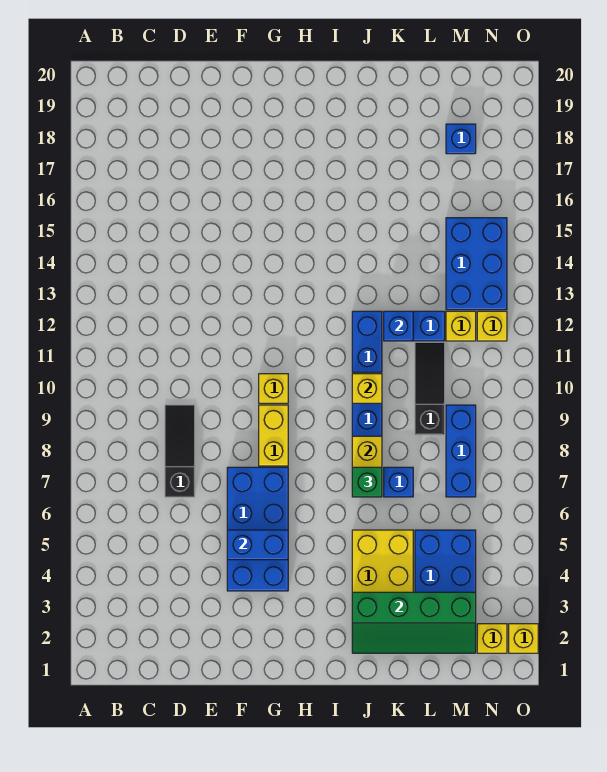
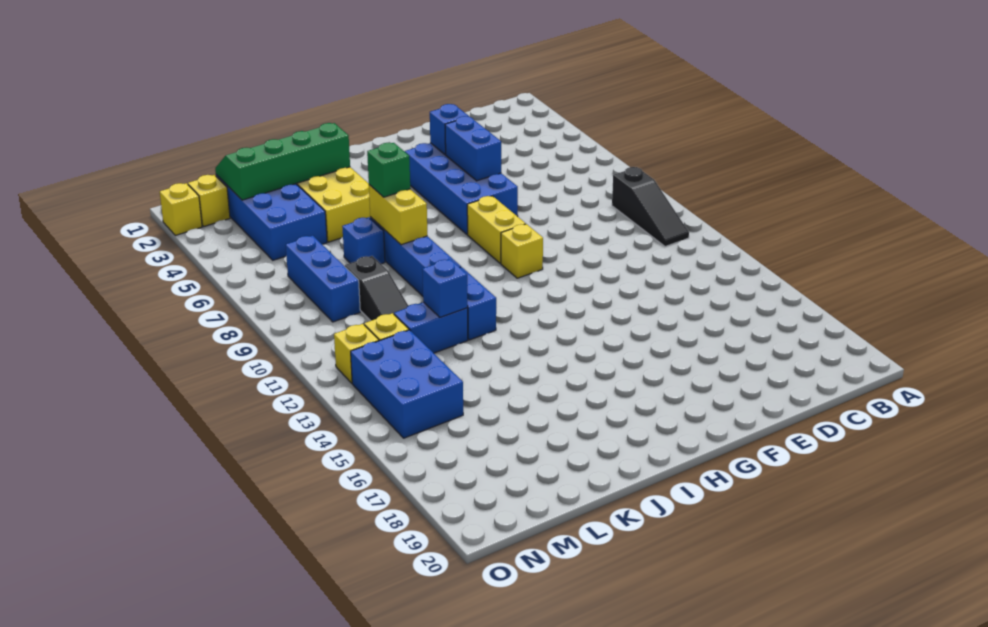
black slope D7:D9 level 1 top 7 -> black slope B9:B11 level 1 top 9
blue brick F5:G5 level 2 -> blue brick F5:F6 level 2
yellow brick J10 level 2 -> none
blue brick M18 level 1 -> blue brick F4 level 2

